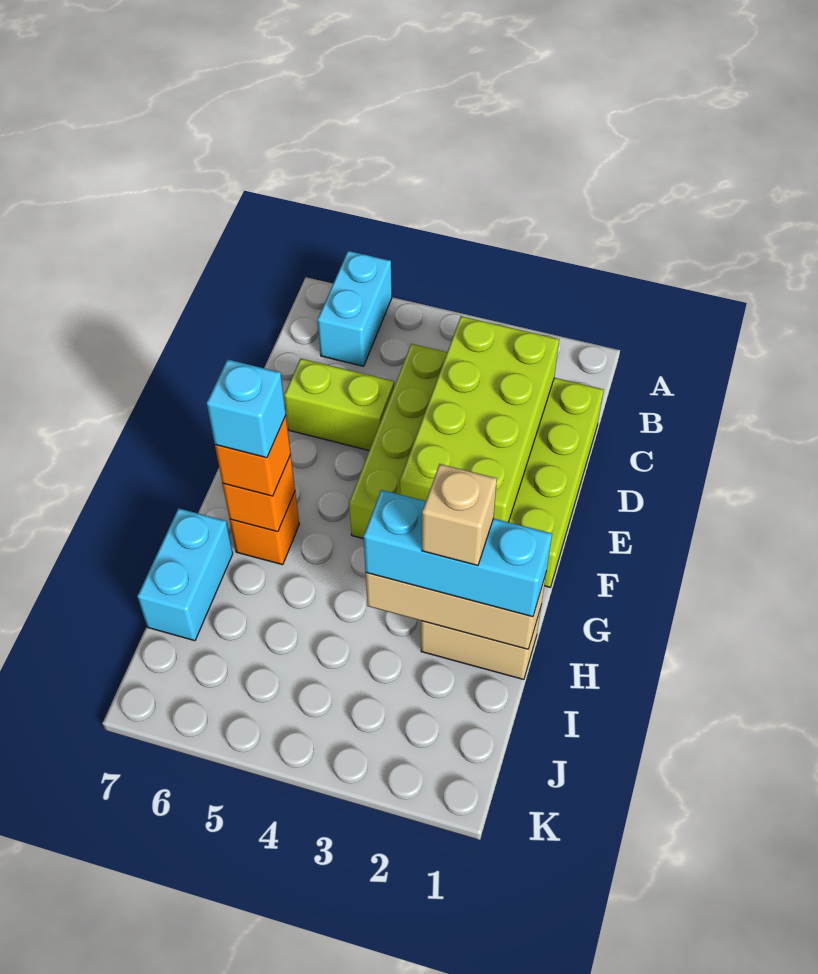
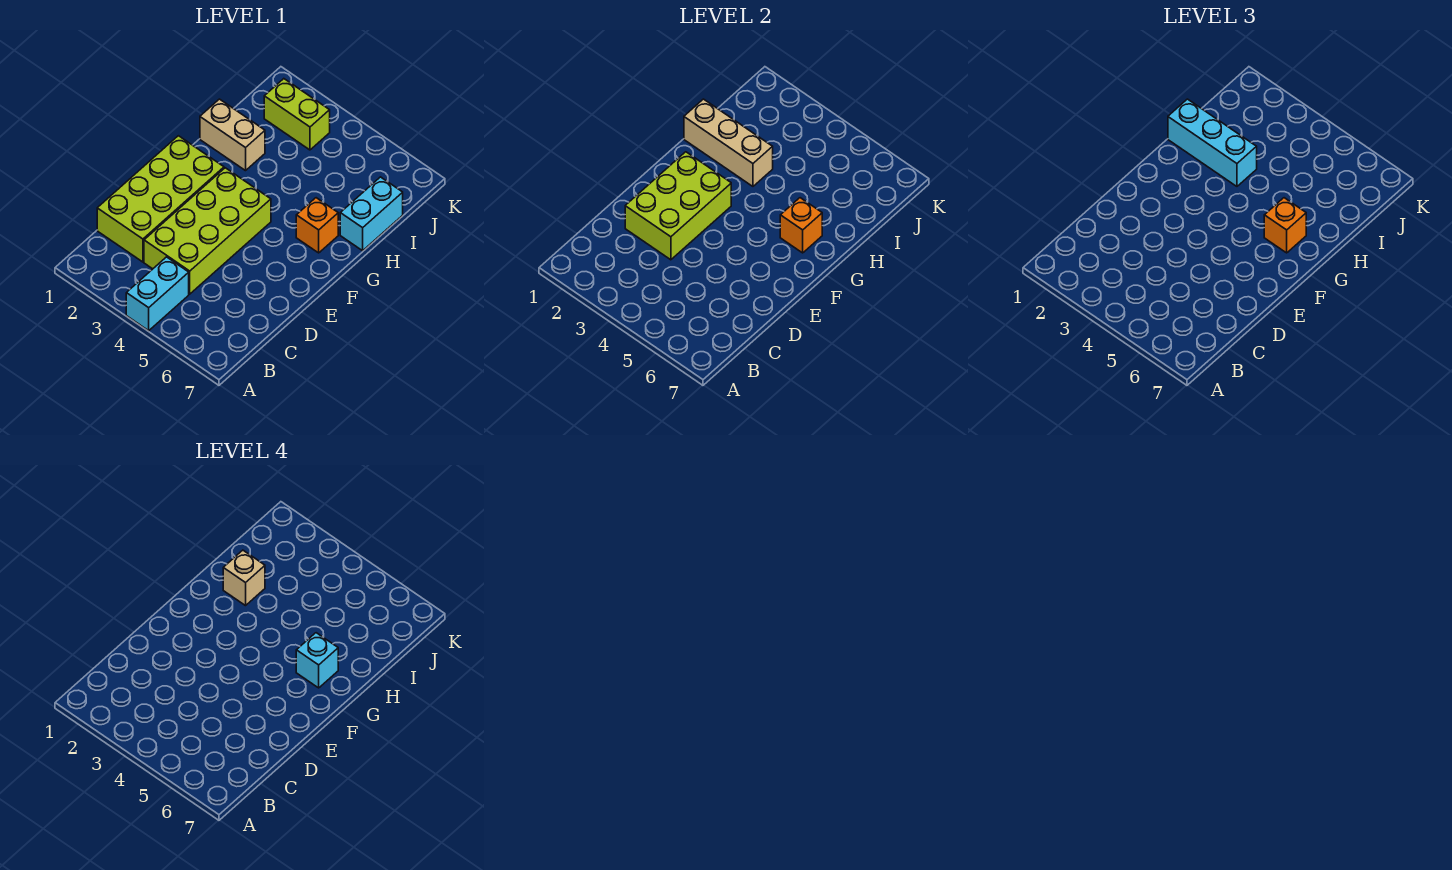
cyan brick A6:B6 level 1 -> cyan brick A4:B4 level 1
lime brick C2:F3 level 2 -> lime brick D2:F3 level 2
lime brick D5:D6 level 1 -> lime brick J2:J3 level 1

